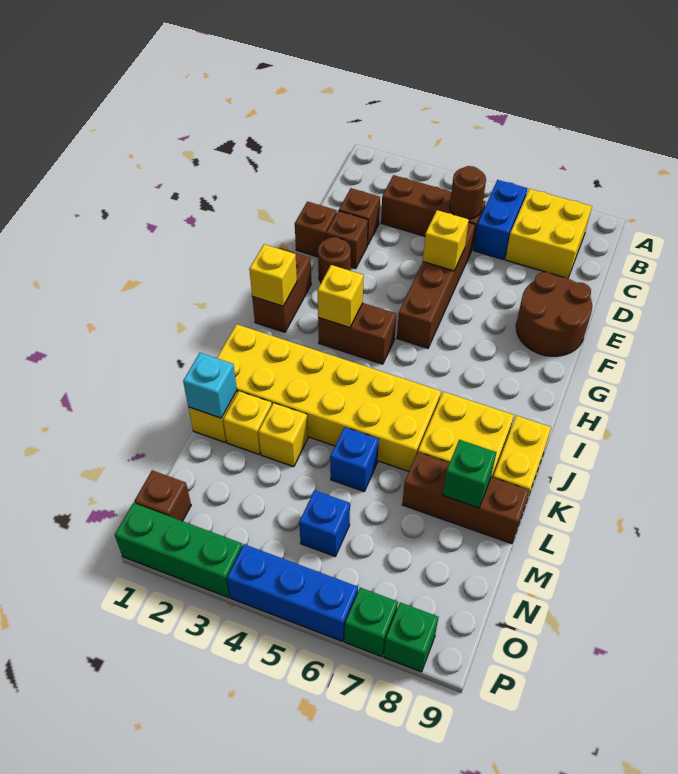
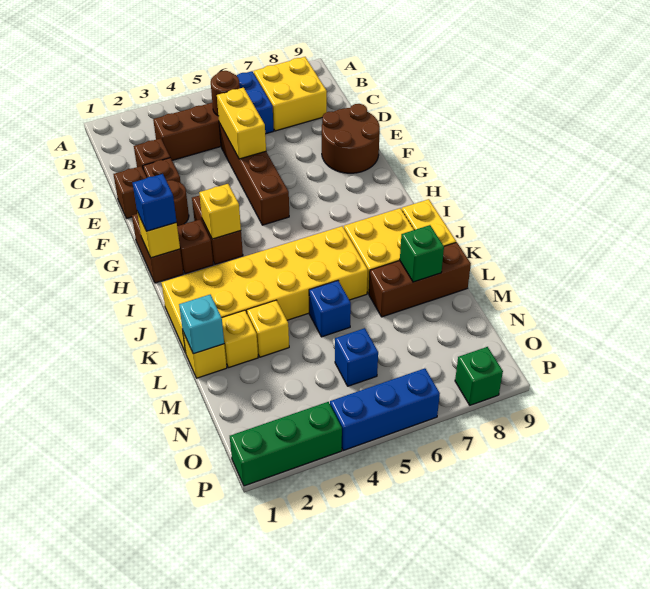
yellow brick E5 level 2 -> yellow brick D5:E5 level 2
none -> blue brick H1 level 3
brown brick H3:H4 level 1 -> brown brick G3:H3 level 1
brown brick O1 level 1 -> brown brick H2 level 1
green brick P7 level 1 -> none

